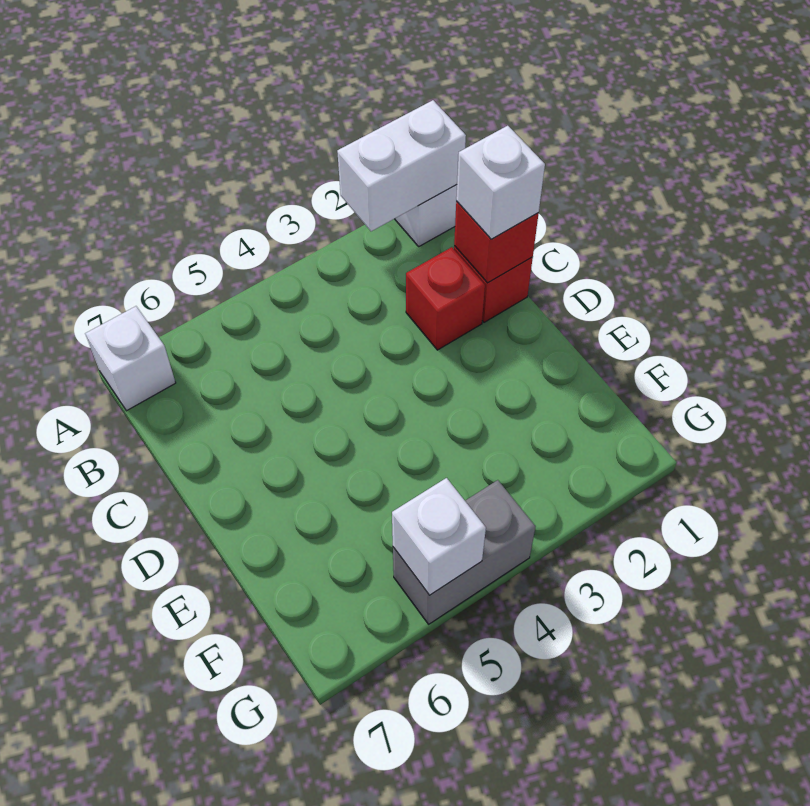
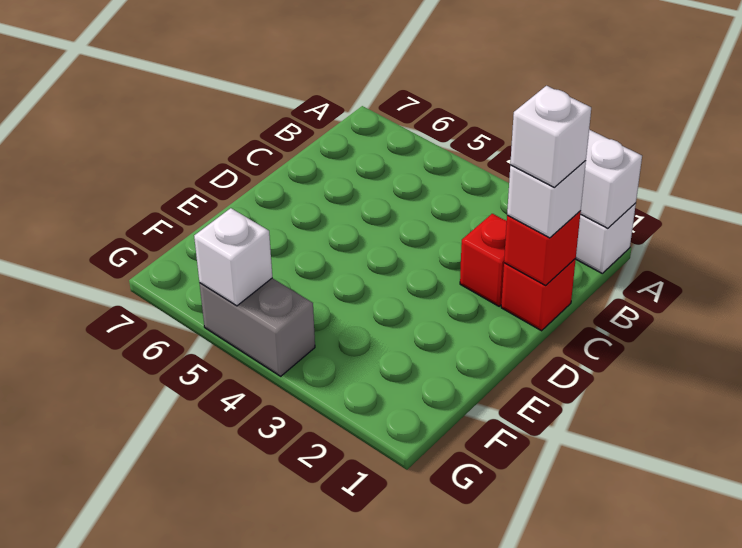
white brick A7 level 1 -> white brick C1 level 4

